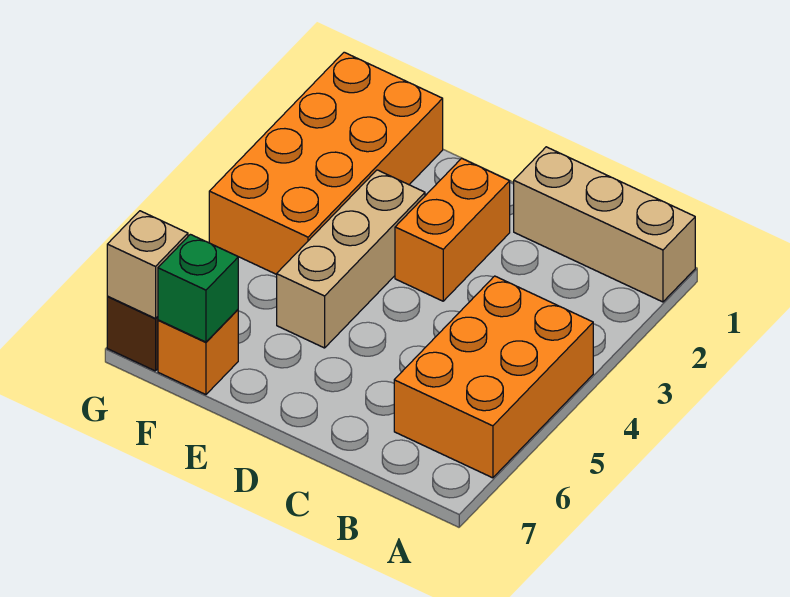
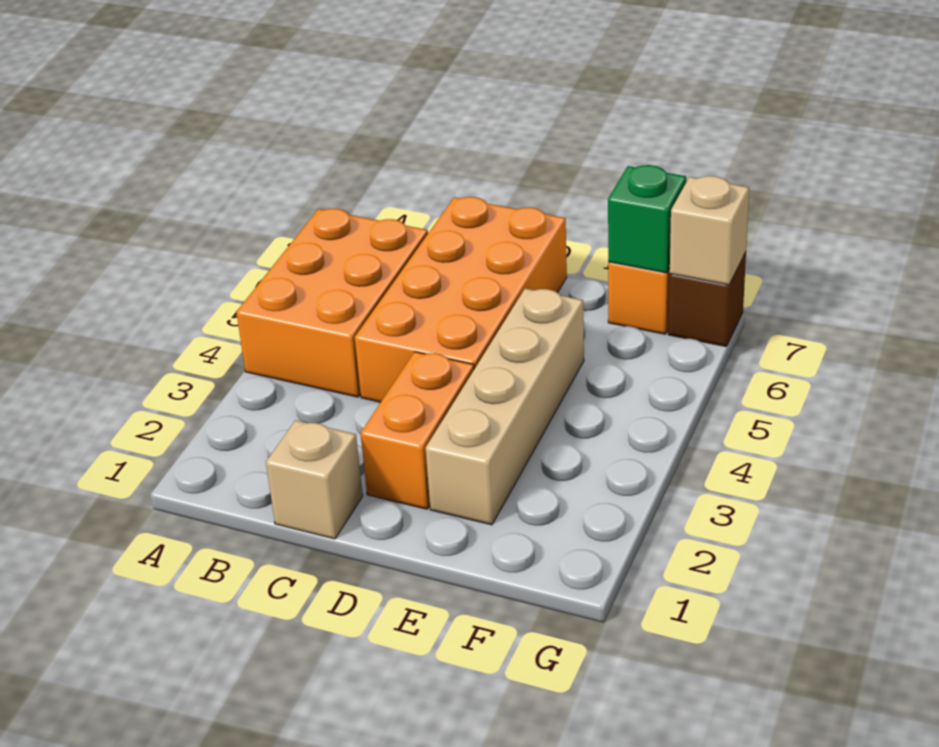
tan brick A1:C1 level 1 -> tan brick C1 level 1
tan brick E3:E5 level 1 -> tan brick E2:E5 level 1
orange brick F1:G4 level 1 -> orange brick C4:D7 level 1

